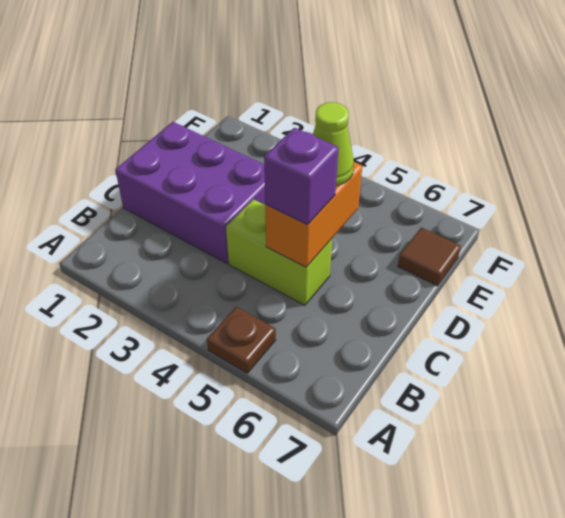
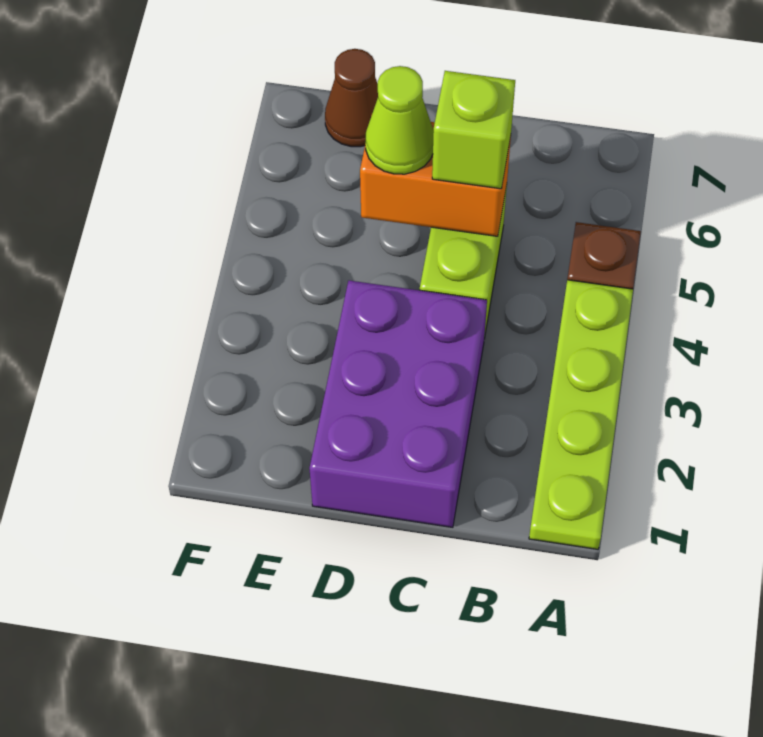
none -> lime plate A1:A4 level 1
purple brick C5 level 3 -> lime brick C5 level 3
brown tile E7 level 1 -> brown cone E7 level 1

